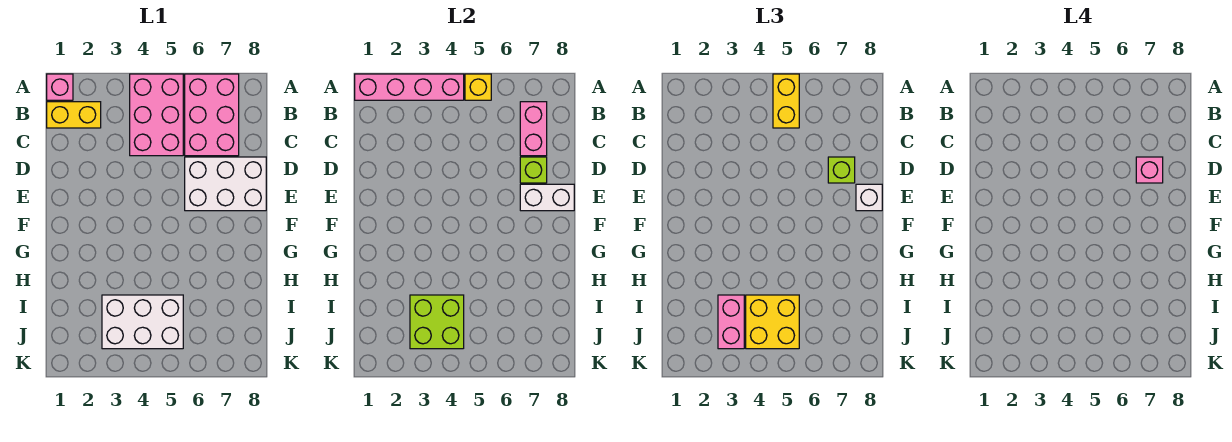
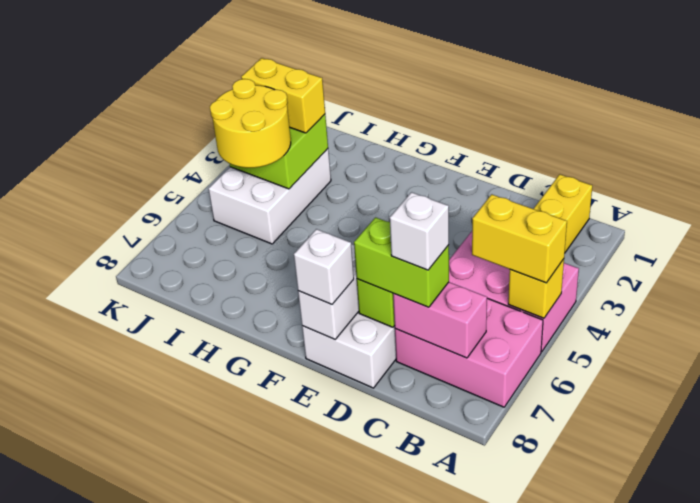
pink brick A1 level 1 -> none
pink brick A1:A4 level 2 -> none
none -> white brick C7 level 4
lime brick D7 level 3 -> lime brick C7:D7 level 3
pink brick D7 level 4 -> none
pink brick I3:J3 level 3 -> yellow brick I3:J3 level 3
yellow brick I4:J5 level 3 -> yellow round brick I4:J5 level 3

